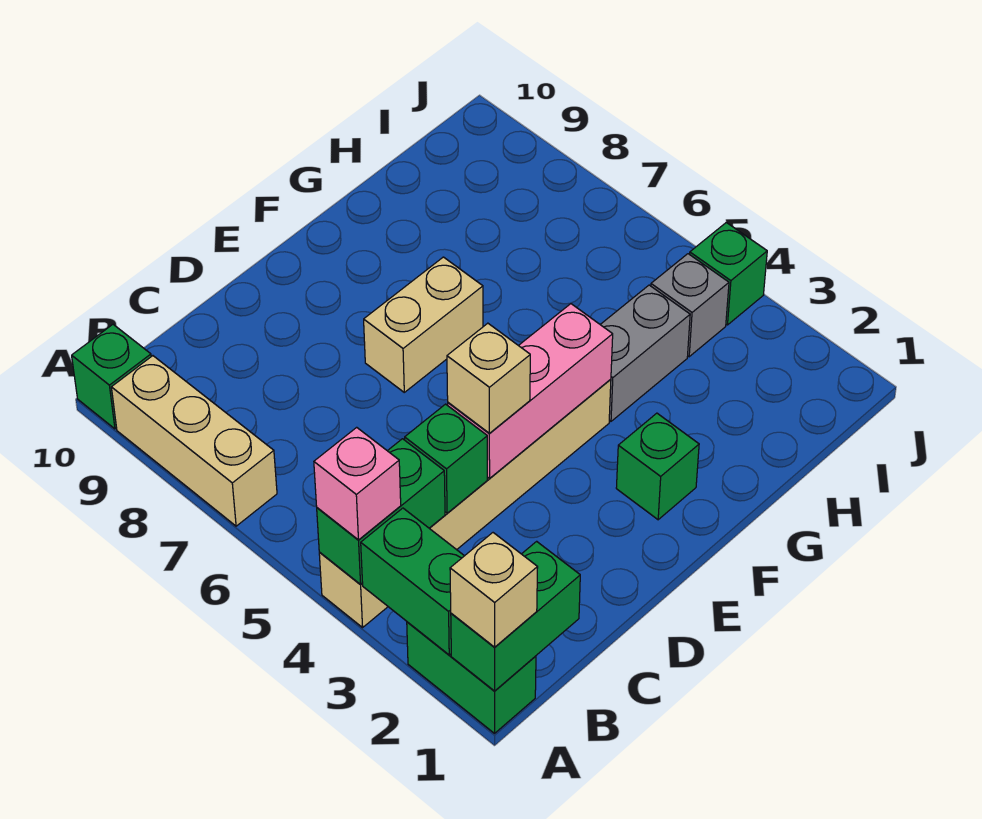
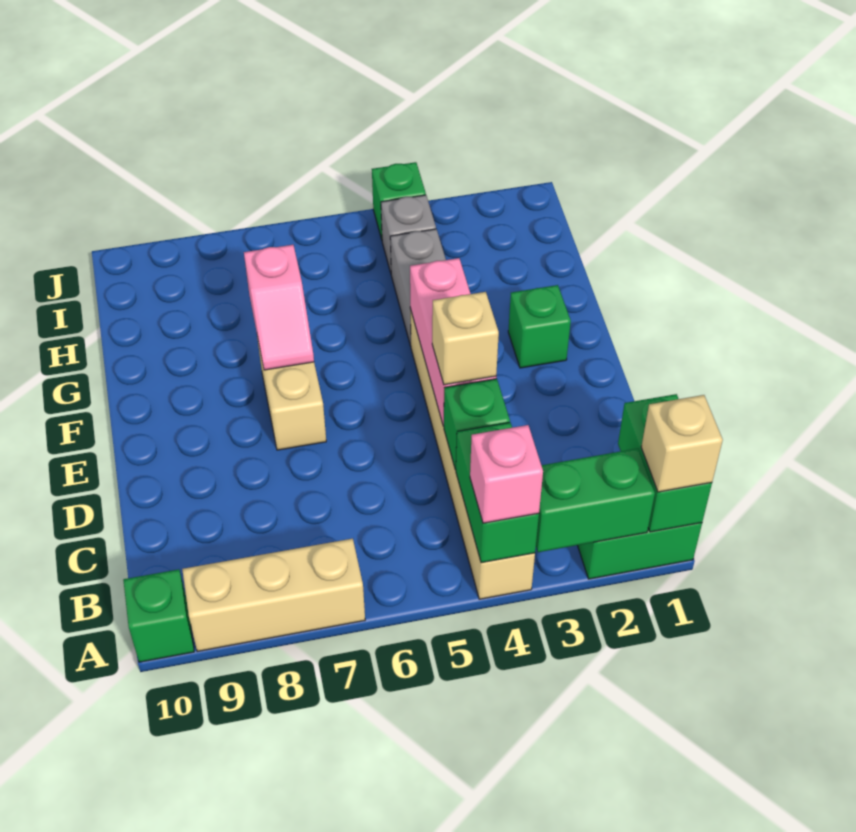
none -> pink slope F7:G7 level 2 top G

